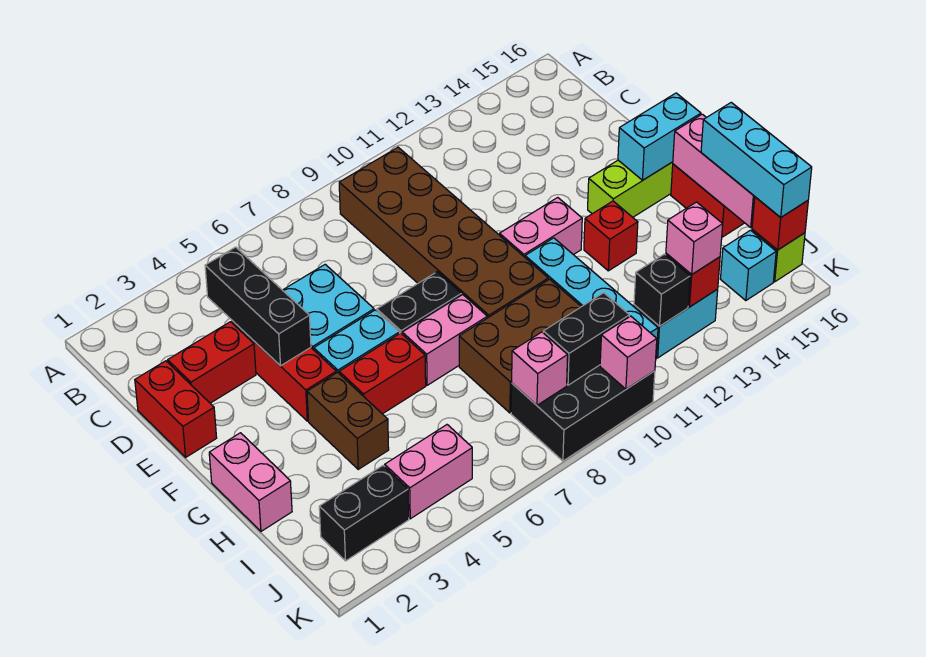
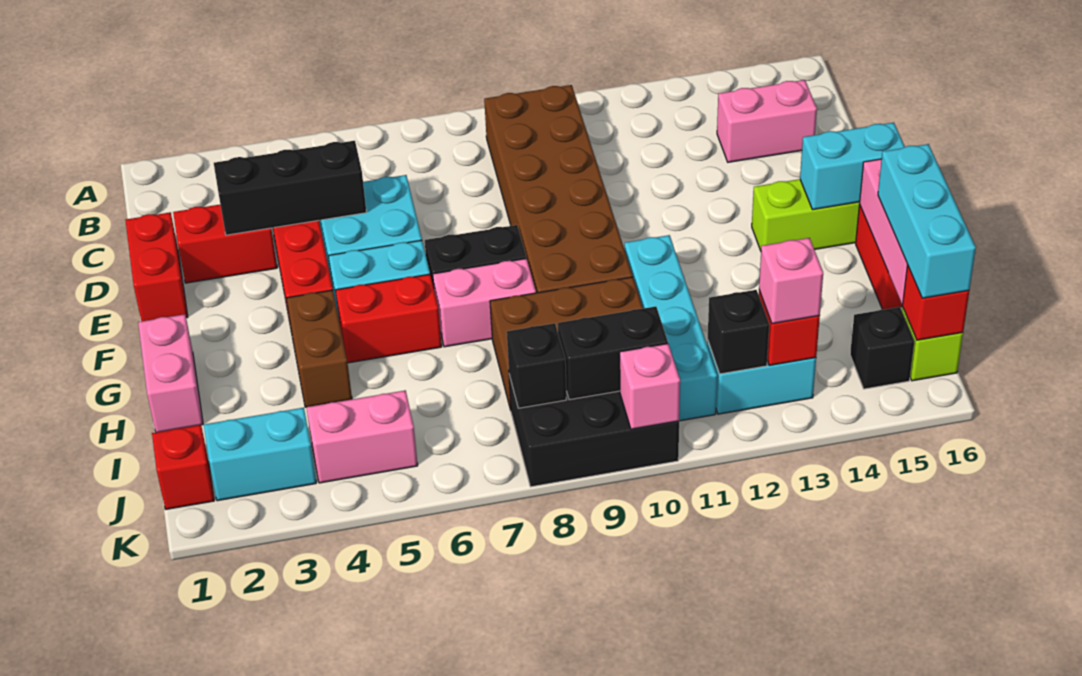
black brick C4:E4 level 2 -> black brick D3:D5 level 2
pink brick F11:F12 level 1 -> pink brick C14:C15 level 1
red brick G13 level 1 -> red brick J1 level 1
black brick J2:J3 level 1 -> cyan brick J2:J3 level 1
pink brick J8 level 2 -> black brick J8 level 2
cyan brick J15 level 1 -> black brick J15 level 1

